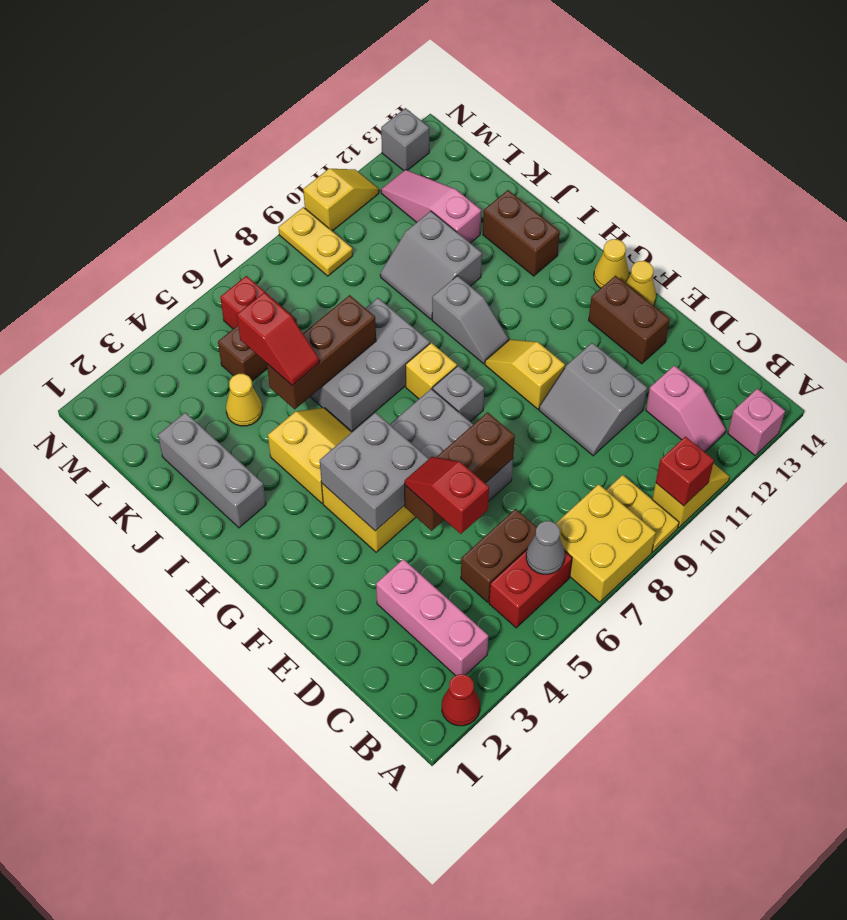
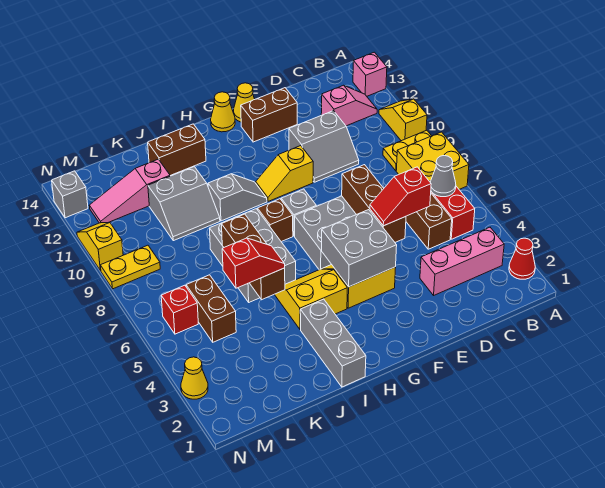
red brick A10 level 2 -> none
yellow brick H8 level 1 -> brown brick H8 level 1
grey brick I2:K2 level 1 -> grey brick I1:I3 level 1
yellow cone K4 level 1 -> yellow cone N3 level 1

